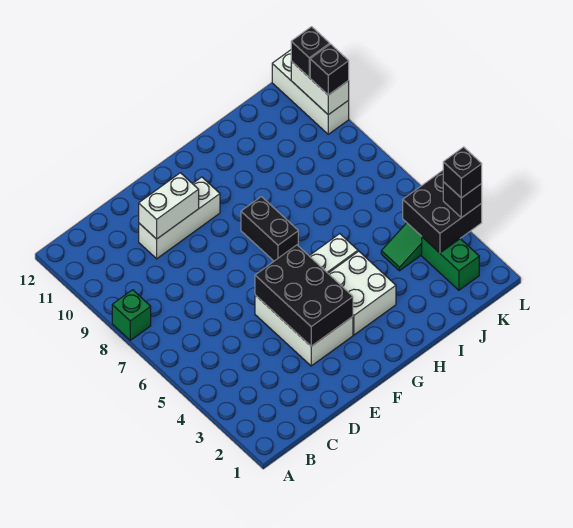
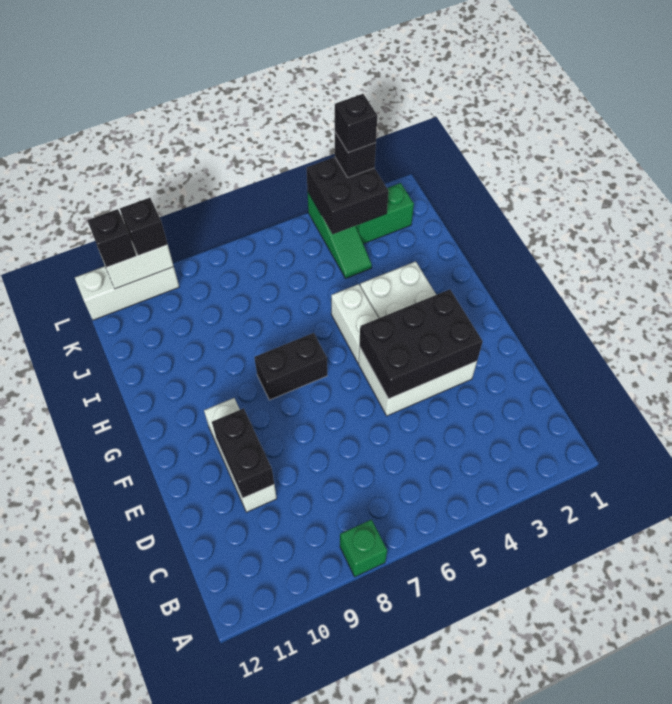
white brick D10:E10 level 2 -> black brick D10:E10 level 2

